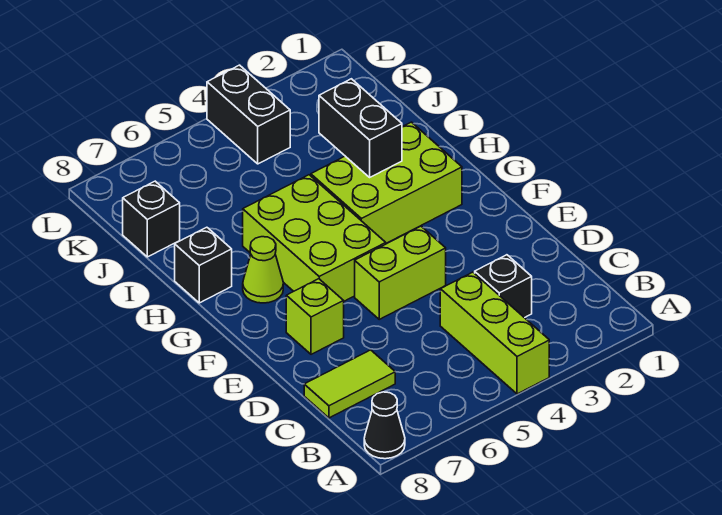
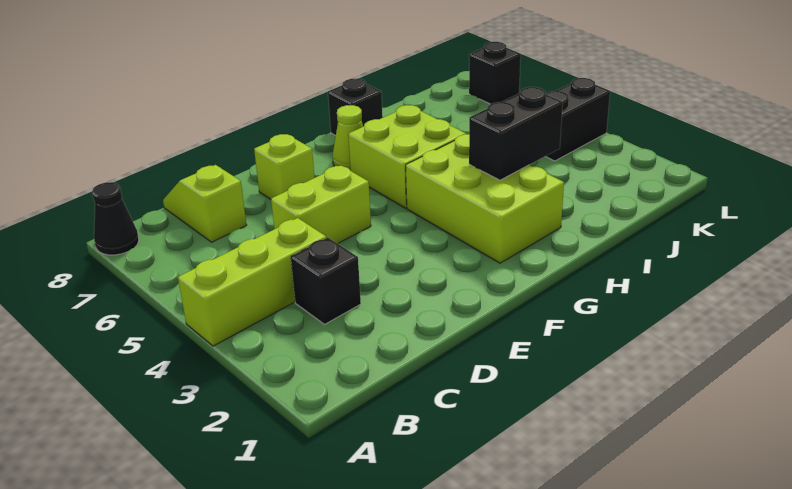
lime tile C7:C8 level 1 -> lime slope C7:C8 level 1 top 7
lime brick E4:E5 level 1 -> lime brick D5:E5 level 1
lime brick F5:H6 level 1 -> lime brick G5:H6 level 1
black brick J8 level 1 -> black brick L7 level 1

